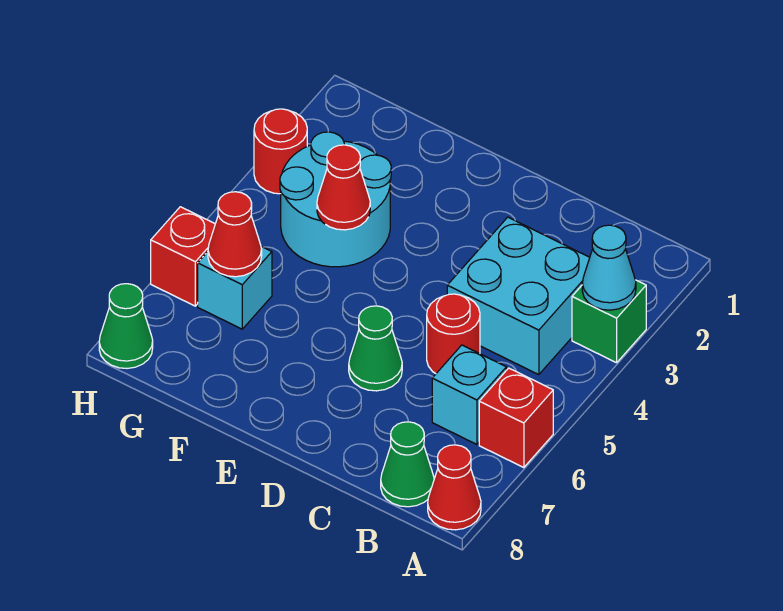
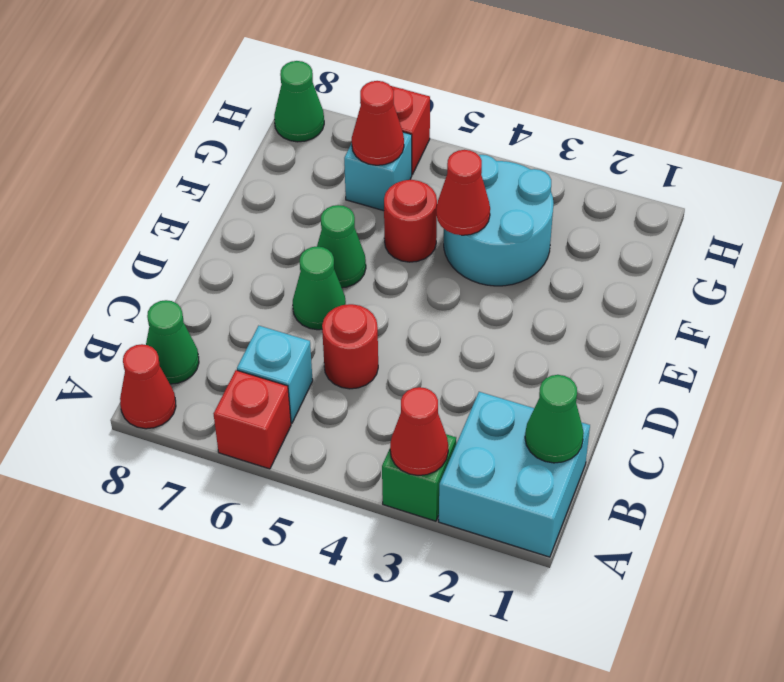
cyan cone A3 level 2 -> red cone A3 level 2
none -> green cone B1 level 2
cyan brick B3:C4 level 1 -> cyan brick A1:B2 level 1
none -> green cone E6 level 1
red round brick H3 level 1 -> red round brick F5 level 1

